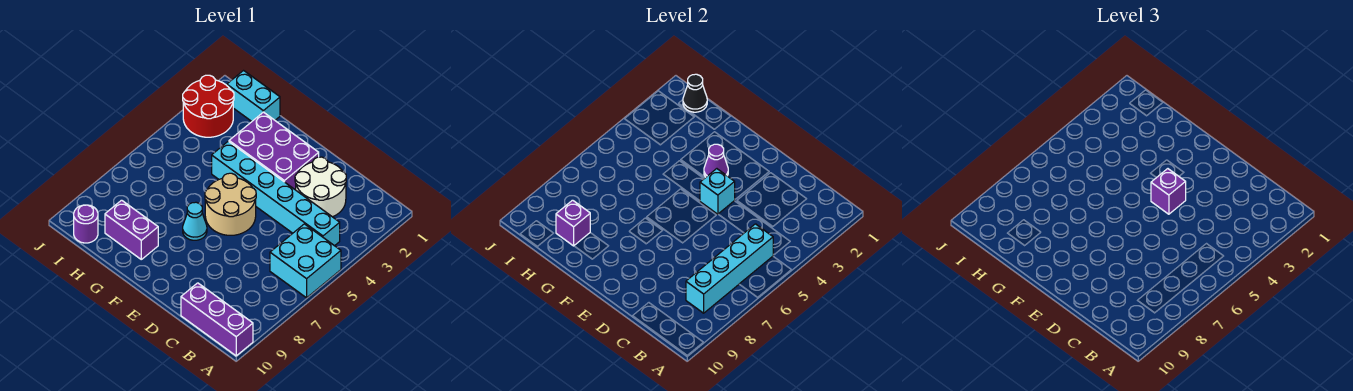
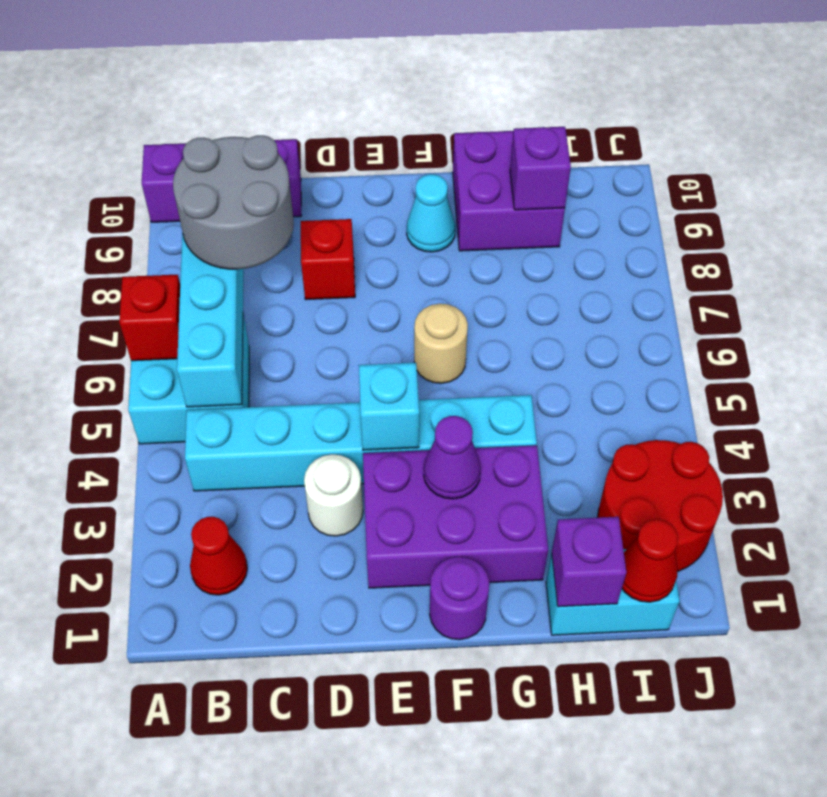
none -> red brick A6 level 2
none -> red cone B2 level 1
none -> grey round brick B7:C8 level 3
white round brick C2:D3 level 1 -> white round brick D3 level 1
none -> red brick D8 level 1
purple brick E4 level 3 -> purple brick H1 level 2
tan round brick E5:F6 level 1 -> tan round brick F6 level 1
cyan cone F7 level 1 -> cyan cone F9 level 1
purple brick G9:H9 level 1 -> purple brick G9:H10 level 1
black cone I1 level 2 -> red cone I1 level 2
purple round brick I10 level 1 -> purple round brick F1 level 1

